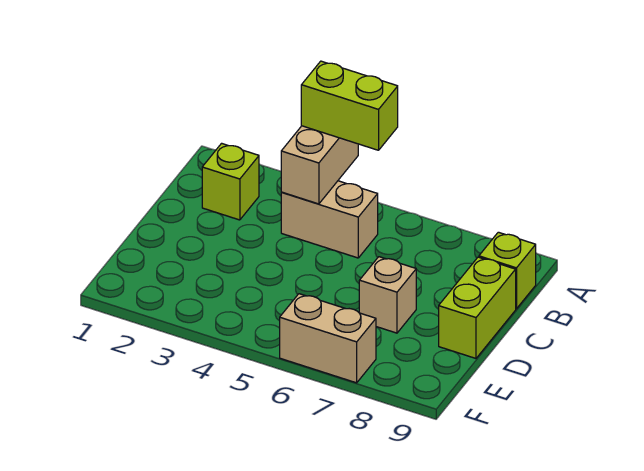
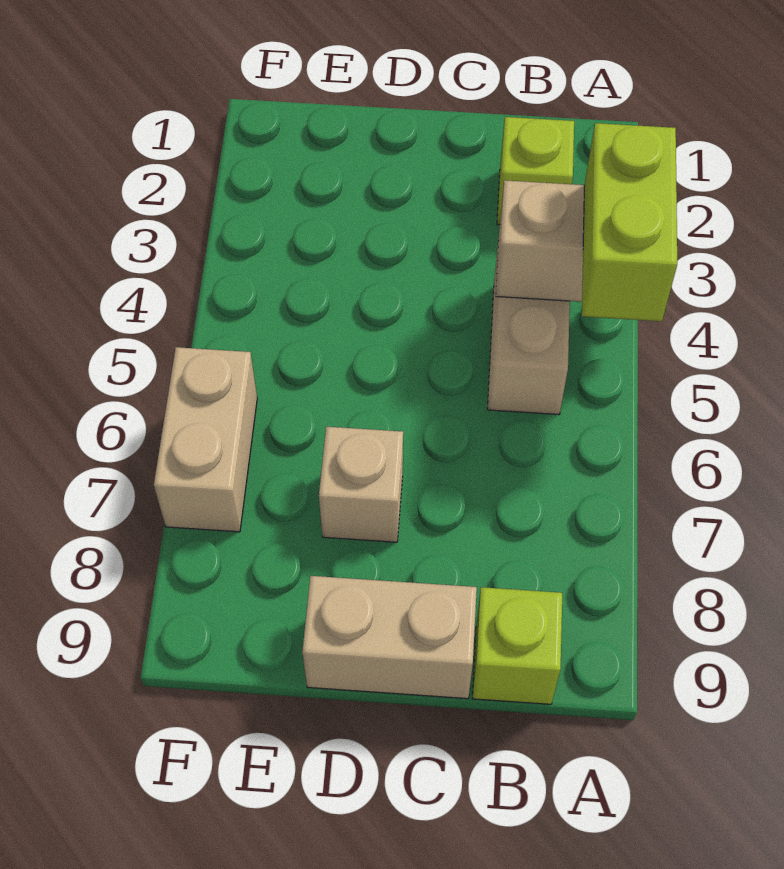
lime brick C9:D9 level 1 -> tan brick C9:D9 level 1

